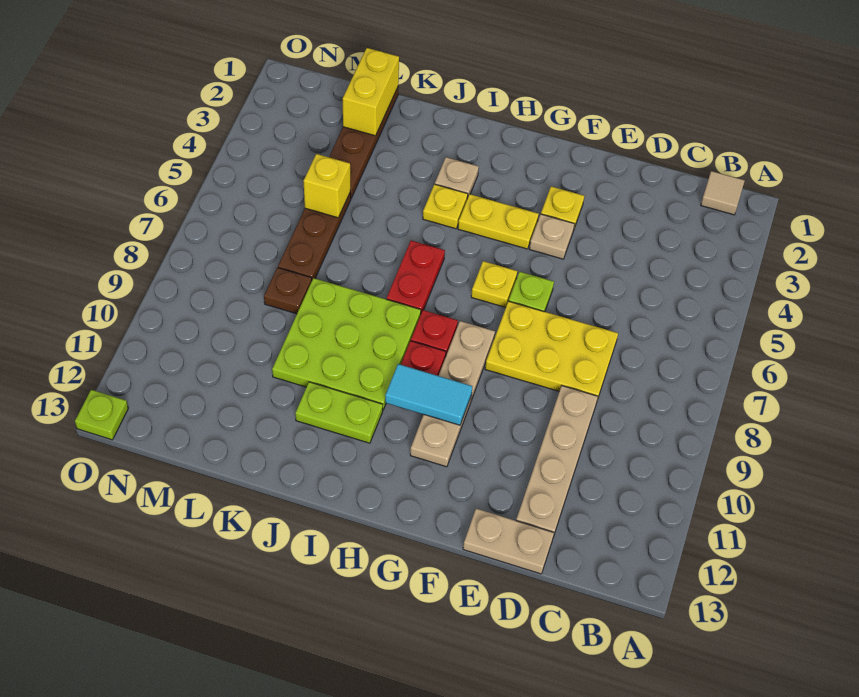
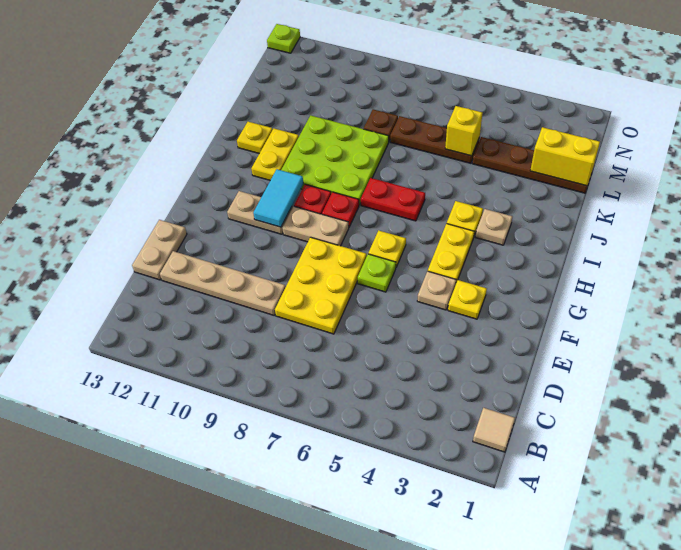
lime plate I11:J11 level 1 -> yellow plate I11:J11 level 1
none -> yellow plate J12 level 1

